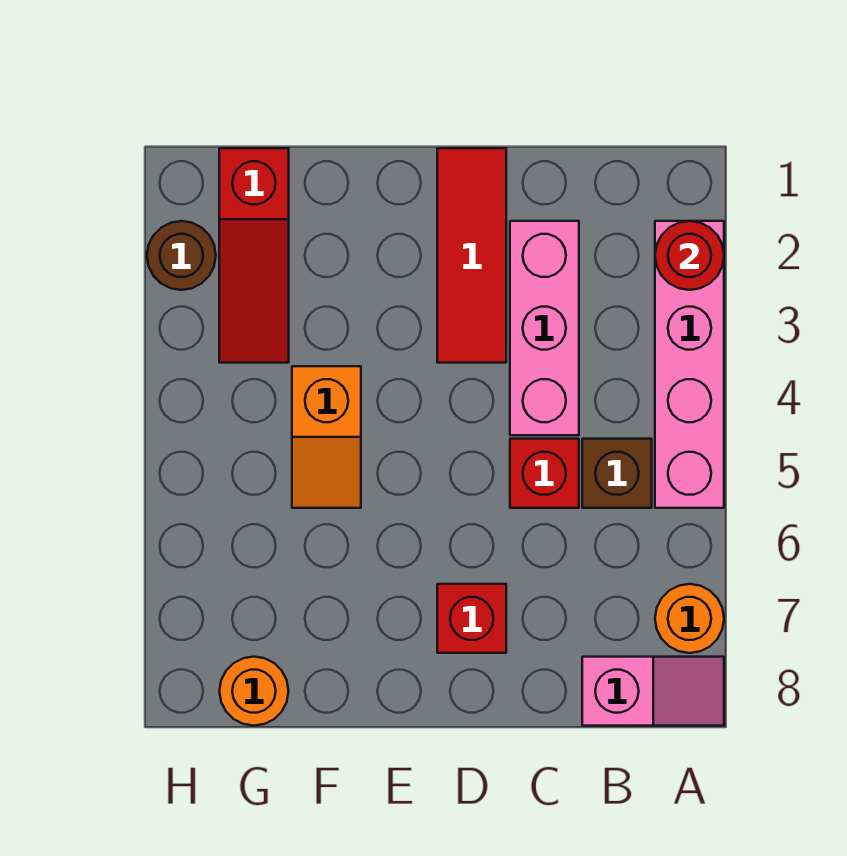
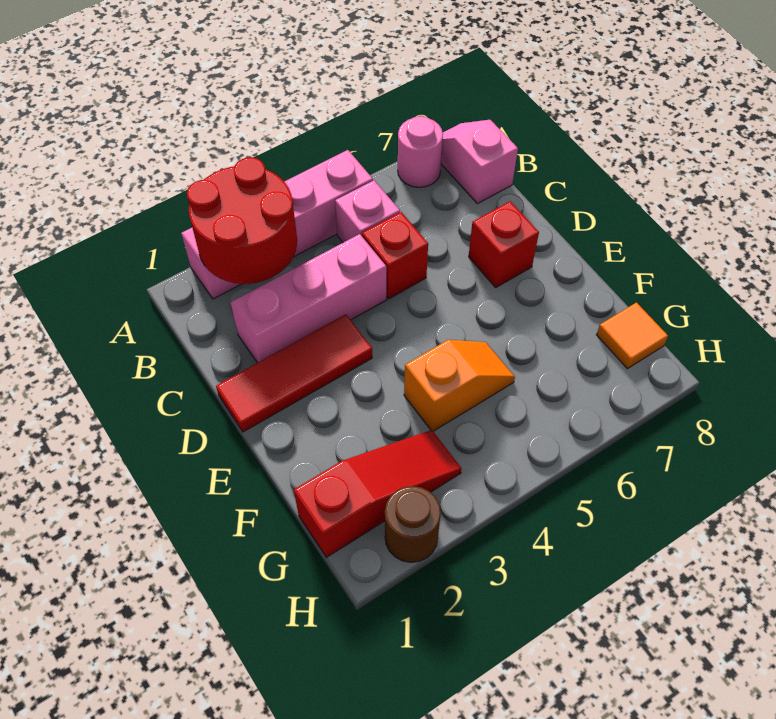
red round brick A2 level 2 -> red round brick A2:B3 level 2
orange round brick A7 level 1 -> pink round brick A7 level 1
brown brick B5 level 1 -> pink brick B5 level 1
orange round brick G8 level 1 -> orange tile G8 level 1

